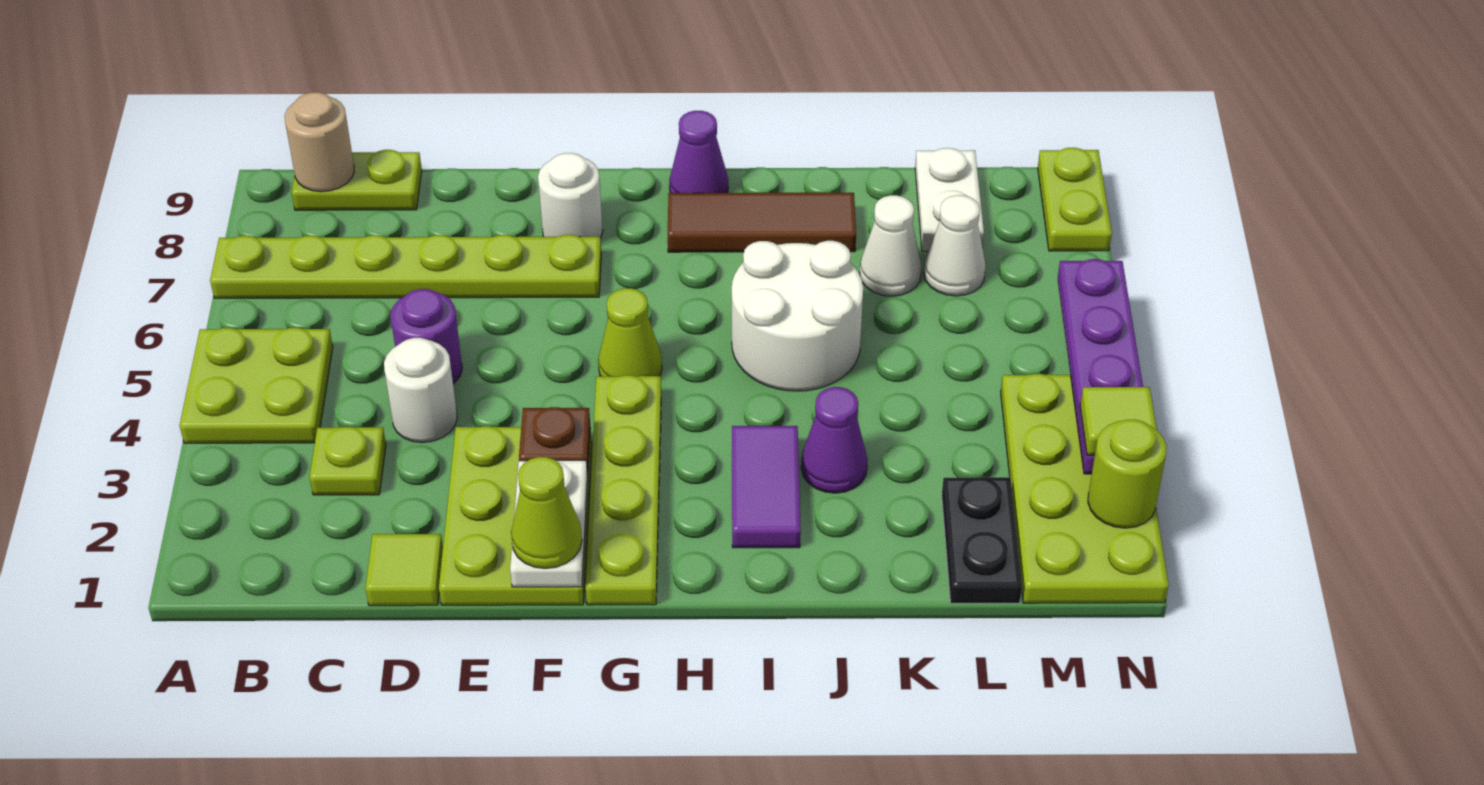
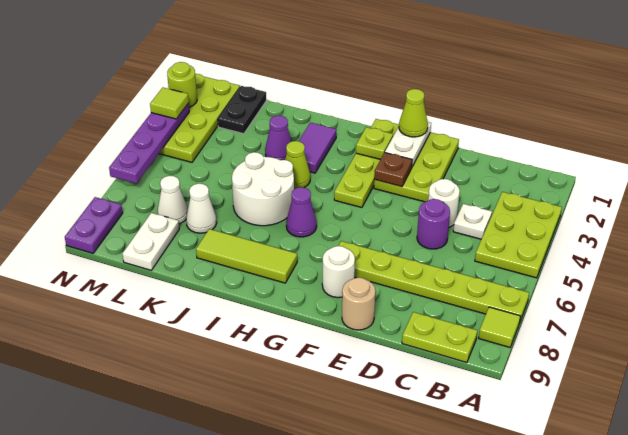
lime plate A4:B5 level 1 -> lime plate A3:B5 level 1
tan round brick B9 level 2 -> tan round brick E9 level 1
lime plate C3 level 1 -> lime plate G2 level 2
none -> white plate C4 level 1
lime tile D1 level 1 -> lime tile A8 level 1
lime cone G5 level 1 -> lime cone I4 level 1
brown tile H8:J8 level 1 -> lime tile H8:J8 level 1
purple cone H9 level 1 -> purple cone H6 level 1
lime plate N8:N9 level 1 -> purple plate N8:N9 level 1

